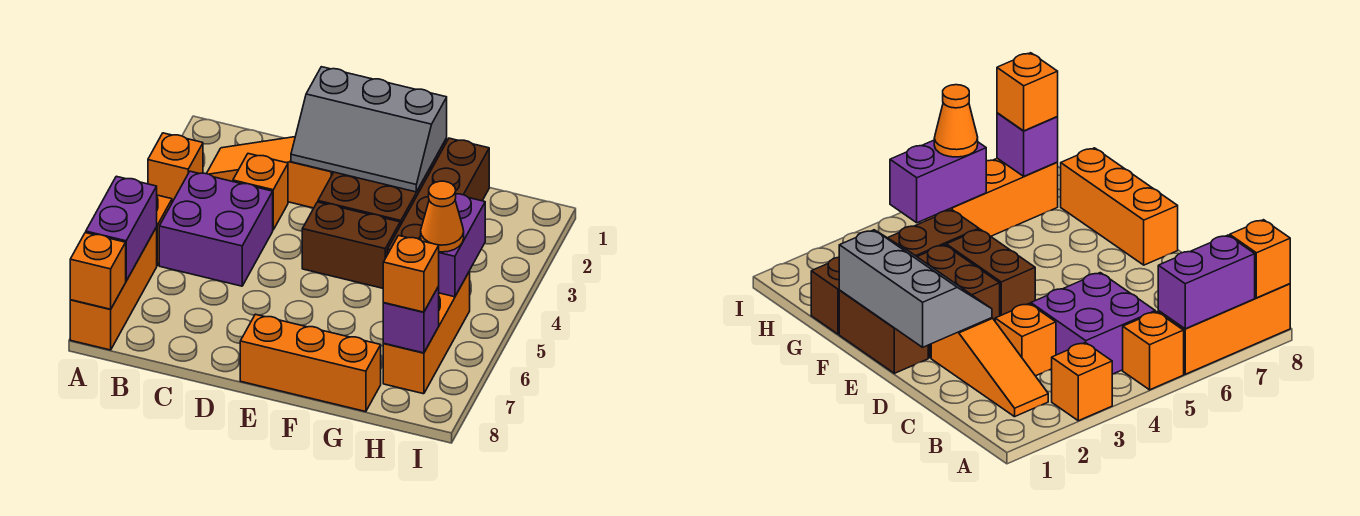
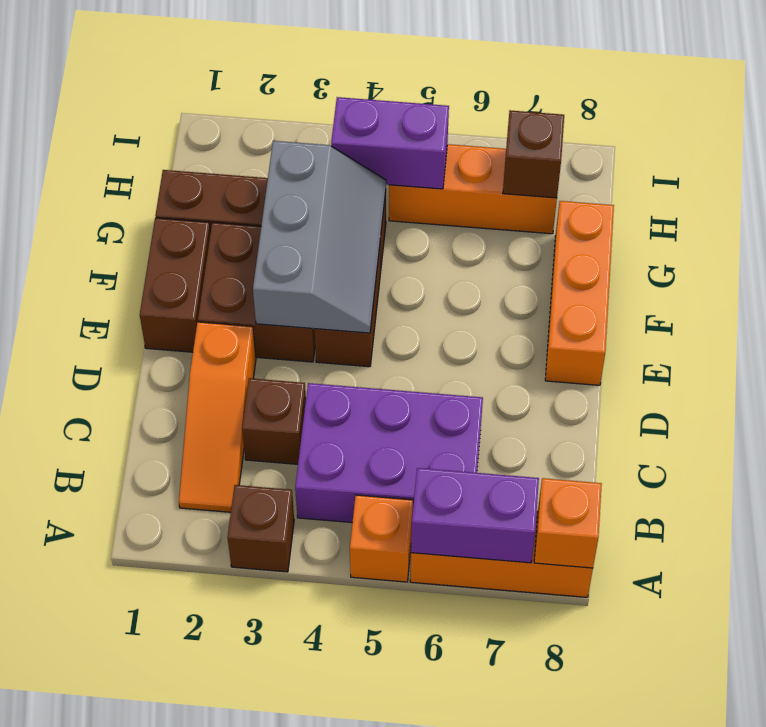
orange brick A3 level 1 -> brown brick A3 level 1
purple brick B4:C5 level 1 -> purple brick B4:C6 level 1
orange brick C3 level 1 -> brown brick C3 level 1
grey slope D1:F2 level 2 top 1 -> grey slope E3:G4 level 2 top 3
orange cone H5 level 3 -> none
purple brick H7 level 2 -> brown brick H7 level 2
orange brick H7 level 3 -> none

